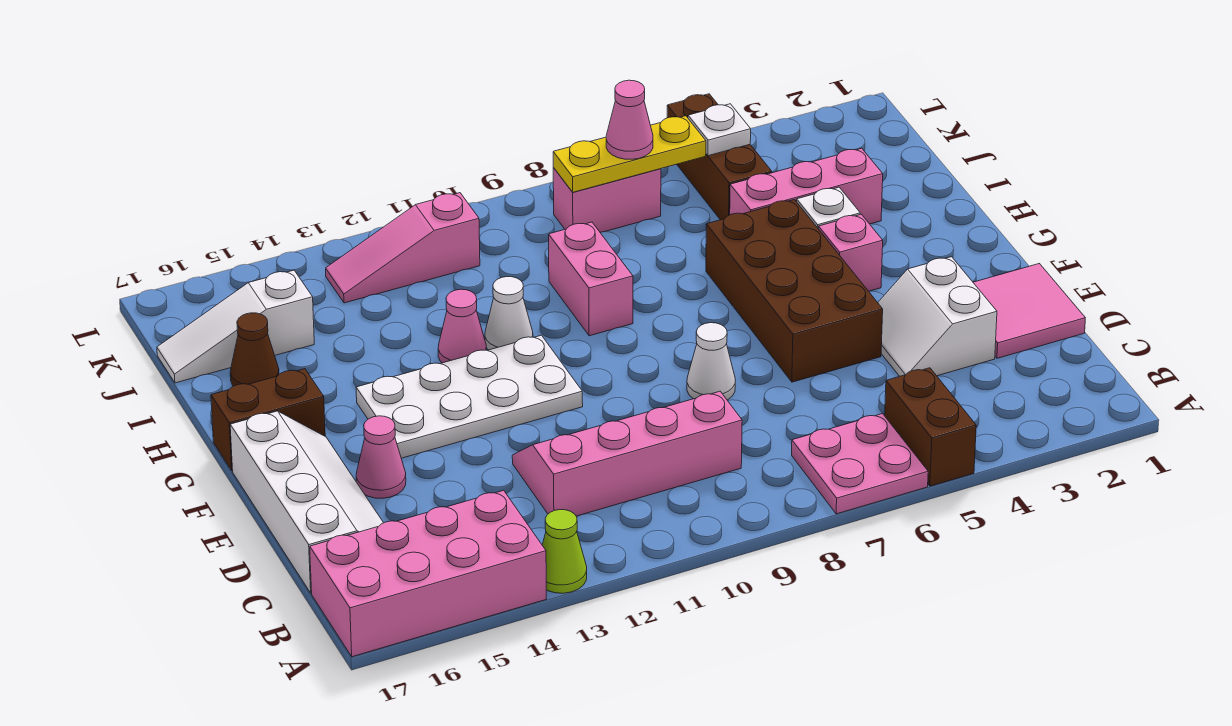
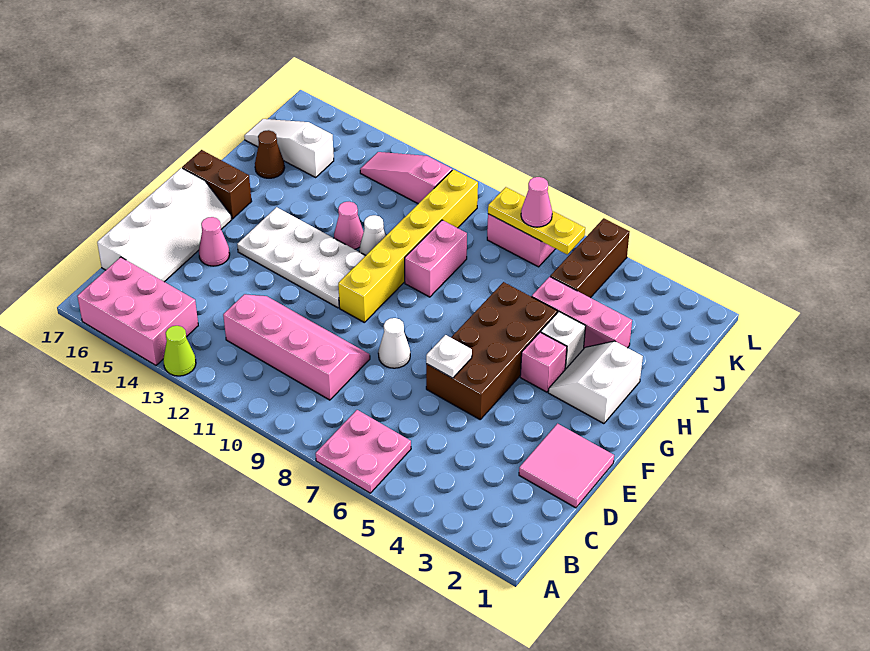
brown brick A5:B5 level 1 -> none
pink brick A14:B17 level 1 -> pink brick A14:B16 level 1
white slope D3:E4 level 1 top 3 -> white slope G2:H3 level 1 top 2
none -> yellow brick F10:K10 level 1
white plate K5 level 2 -> white plate E6 level 2

